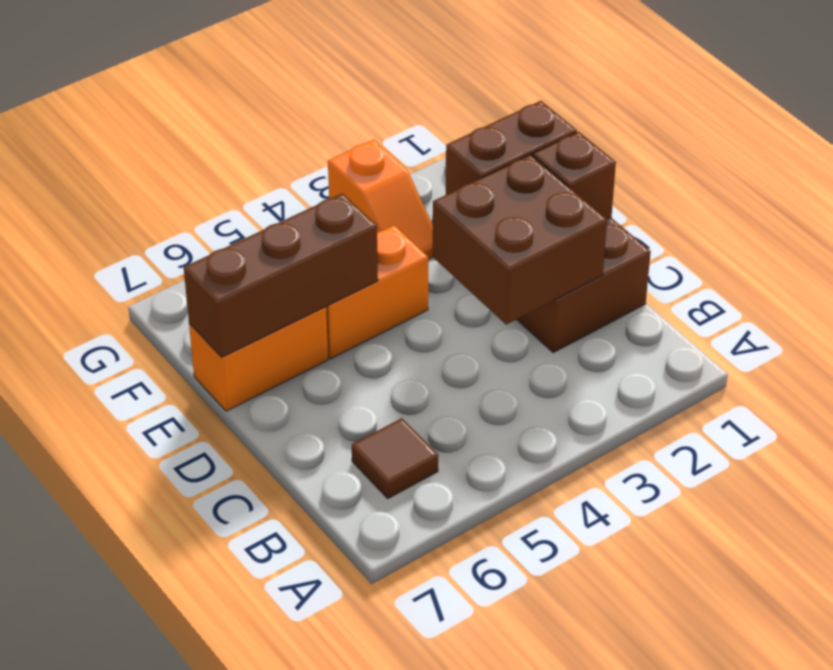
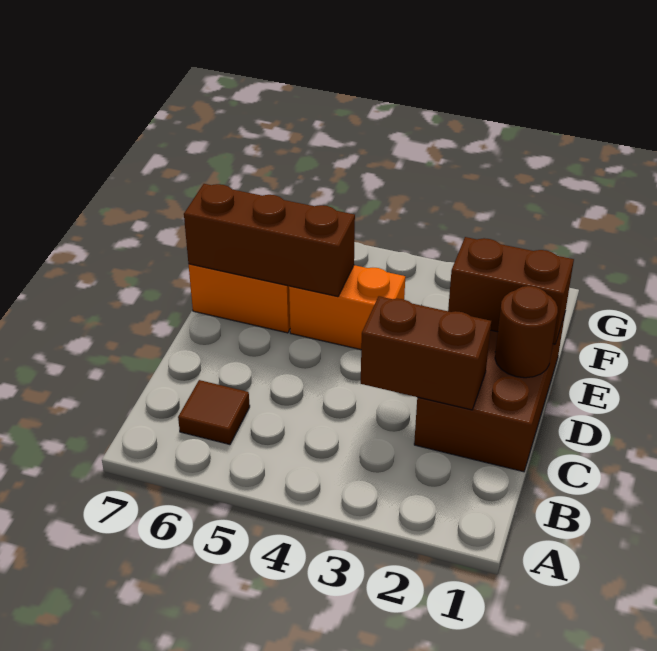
brown brick C2:D3 level 2 -> brown brick C2:C3 level 2
brown brick D1 level 2 -> brown round brick D1 level 2
orange slope F3:G3 level 1 top G -> none

